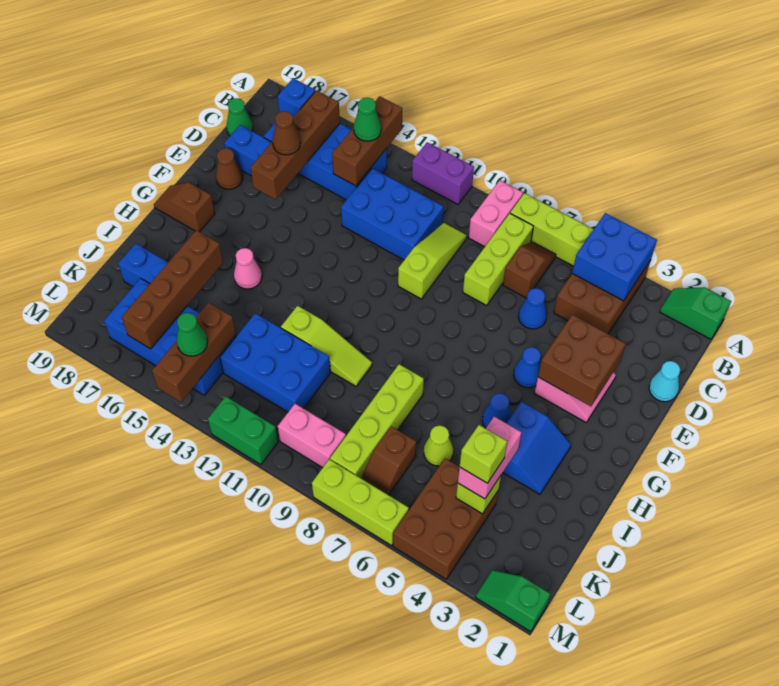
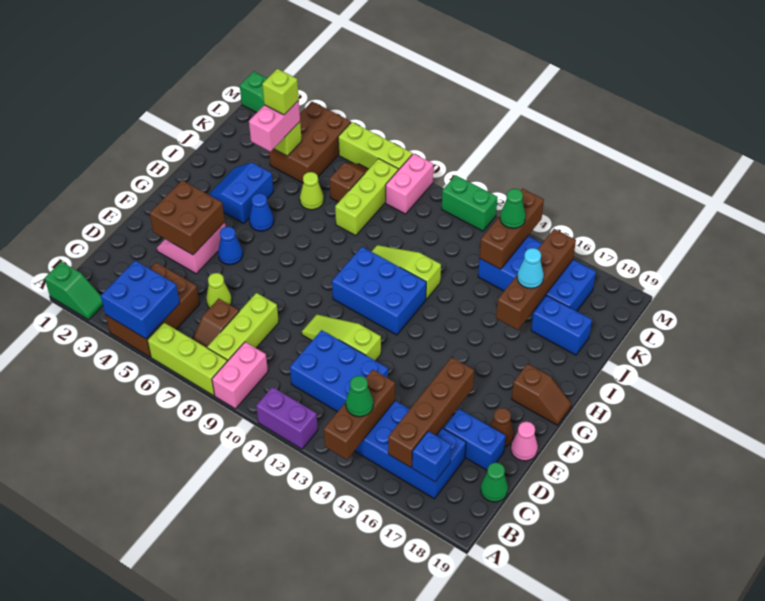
lime slope C10:E10 level 1 top E -> lime slope E10:E12 level 1 top 12
cyan cone D1 level 1 -> cyan cone J16 level 3
blue cone D6 level 1 -> lime cone D6 level 1
brown cone D16 level 3 -> none
pink cone H15 level 1 -> pink cone E19 level 1
lime brick I8:L8 level 1 -> lime brick J8:L8 level 1
blue brick J11:K13 level 1 -> blue brick G10:H12 level 1
pink brick L9:L10 level 1 -> pink brick L9:M9 level 1

